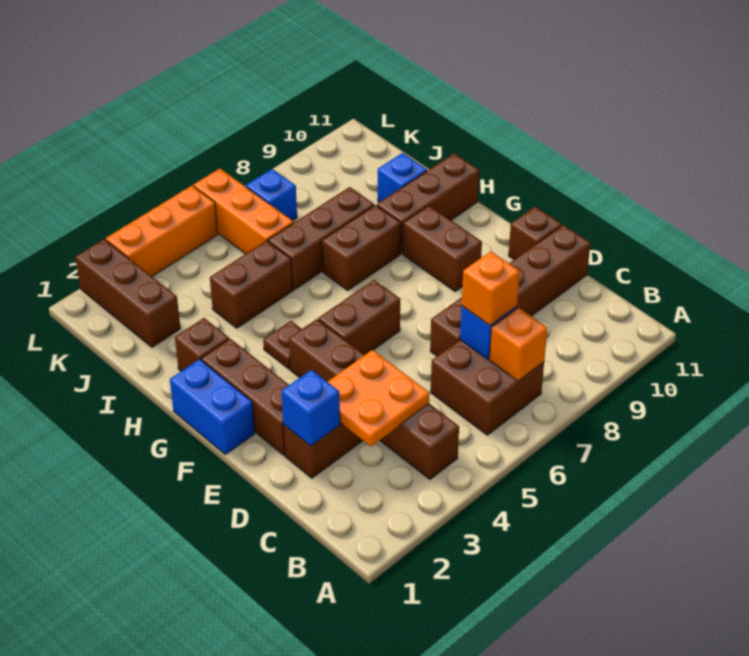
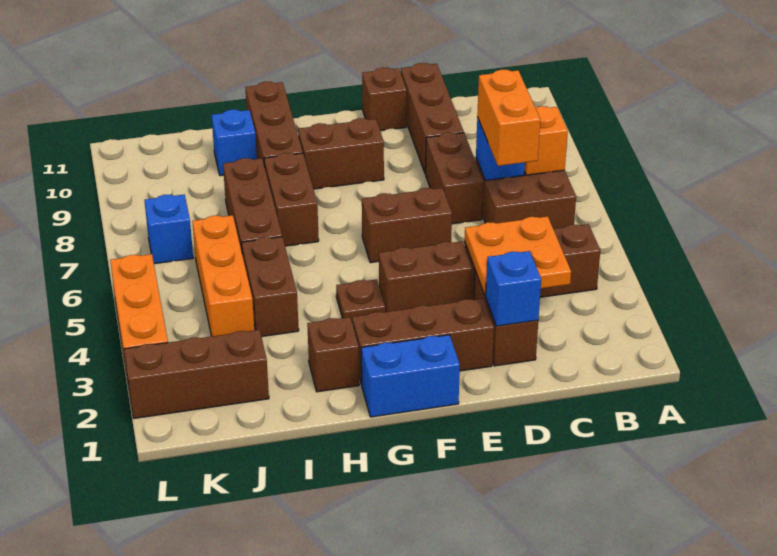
orange brick C7 level 3 -> orange brick C6:C7 level 3
brown brick F5:F6 level 1 -> brown brick E6:F6 level 1
orange brick J6:L6 level 1 -> orange brick J4:J6 level 1

